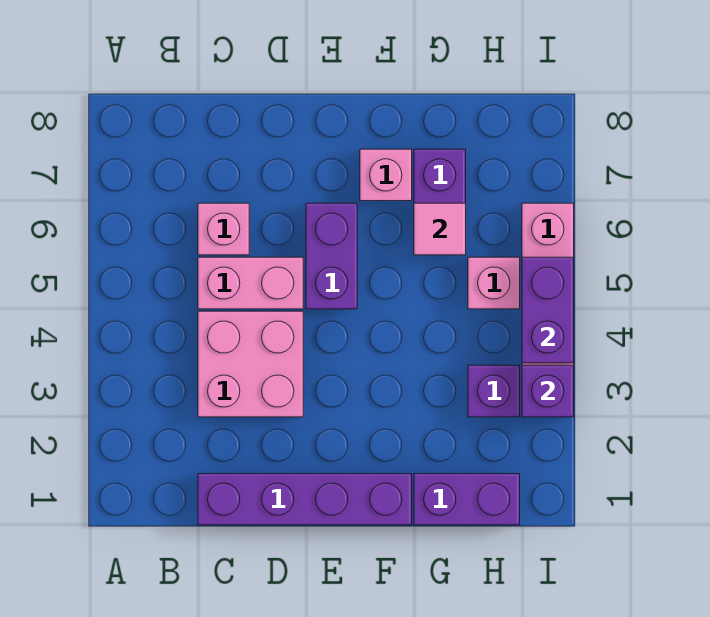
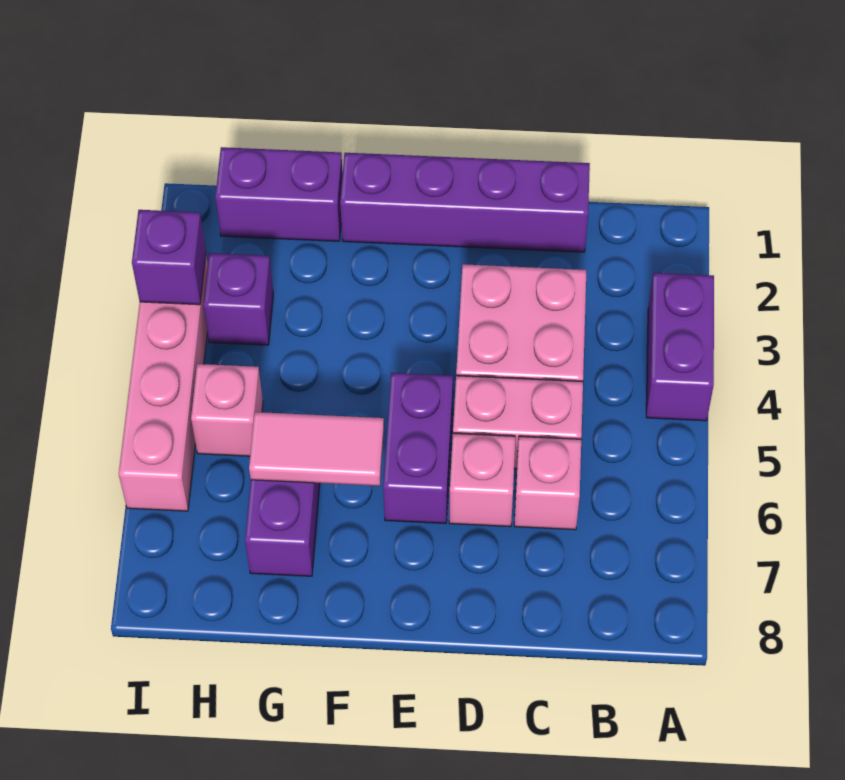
pink brick F7 level 1 -> pink brick D6 level 1
pink tile G6 level 2 -> pink tile F6:G6 level 2
purple brick I4:I5 level 2 -> purple brick A3:A4 level 1

